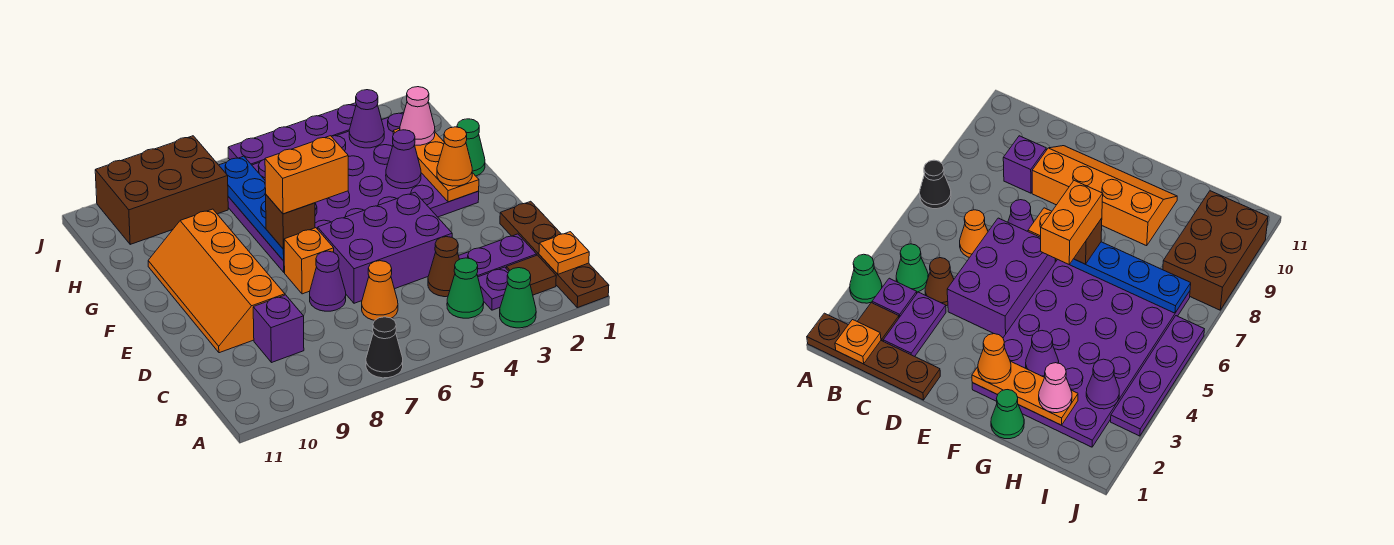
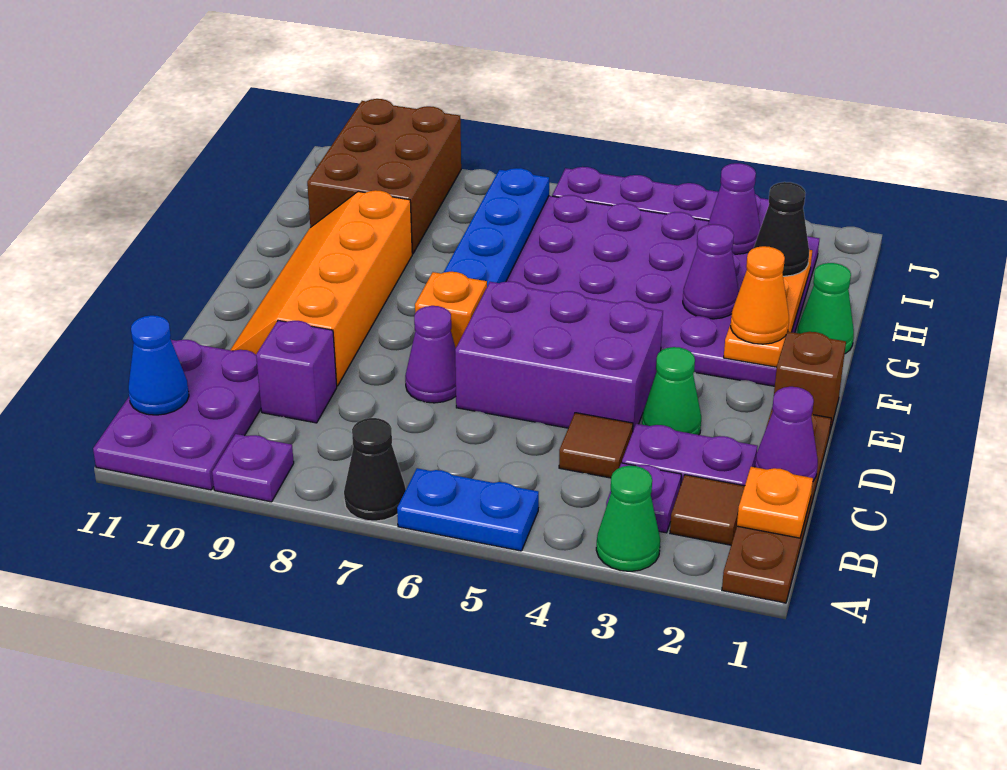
none -> blue plate A5:A6 level 1
none -> purple plate A9 level 1
none -> purple plate A10:C11 level 1
green cone B4 level 1 -> green cone D3 level 1
none -> blue cone B11 level 2
none -> purple cone C1 level 2
brown cone C4 level 1 -> brown tile C4 level 1
orange cone C6 level 1 -> none
orange brick F6:F7 level 4 -> none
brown brick F7 level 3 -> brown brick E1 level 1
pink cone H2 level 3 -> black cone H2 level 3
brown brick I8:J10 level 1 -> brown brick H9:J10 level 1

